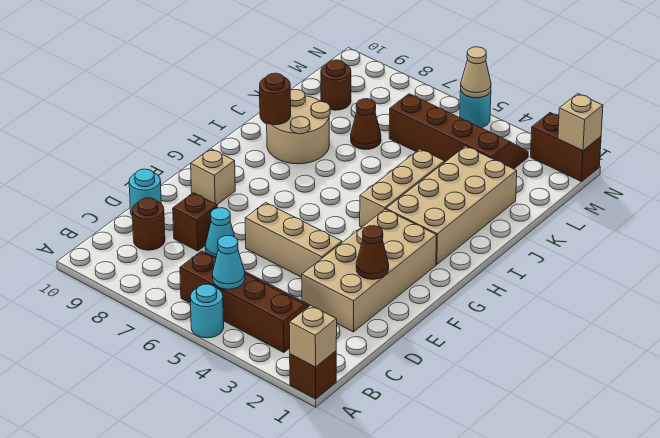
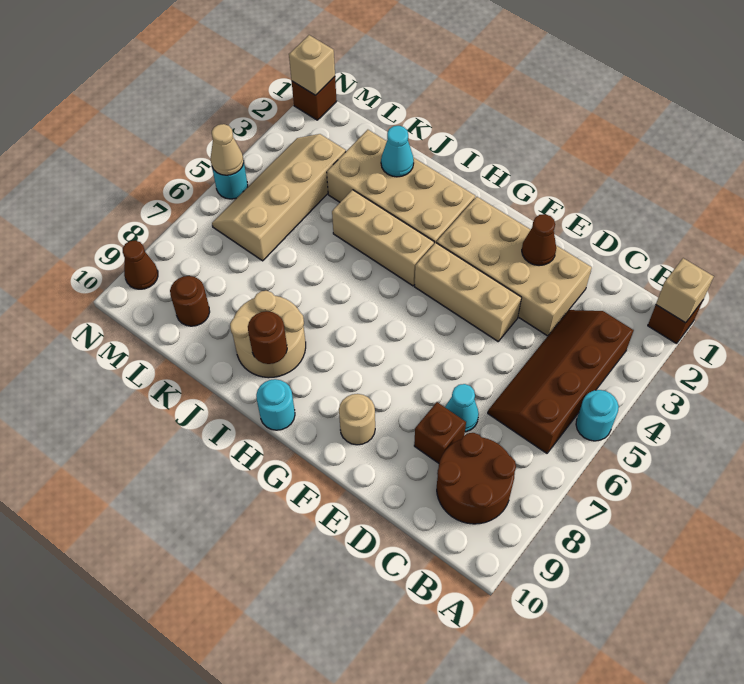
cyan cone B5 level 2 -> cyan cone J2 level 2
brown round brick C9 level 1 -> brown round brick B8:C9 level 1
cyan round brick D10 level 1 -> cyan round brick H10 level 1
tan brick E4:E6 level 1 -> tan brick E4:G4 level 1
tan brick F9 level 1 -> tan round brick F9 level 1
brown cone K7 level 1 -> brown cone N9 level 1
brown slope L3:M6 level 1 top L -> tan slope L3:M6 level 1 top L
brown brick N1:N2 level 1 -> brown brick N1 level 1

